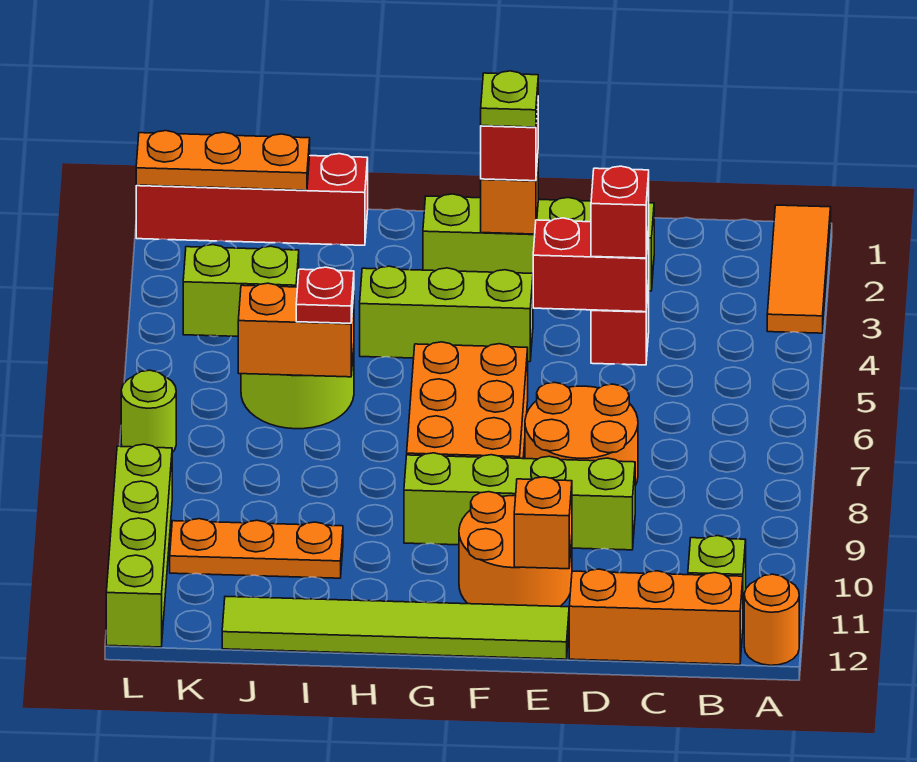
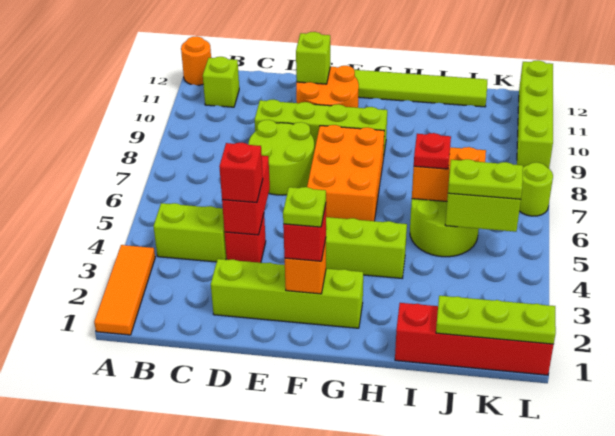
none -> lime brick B4:C4 level 1
orange brick B12:D12 level 1 -> none
red brick D4:E4 level 2 -> red brick D4:D5 level 2
orange round brick D7:E8 level 1 -> lime round brick D7:E8 level 1
orange brick E11 level 2 -> lime brick E11 level 2
orange plate I10:K10 level 1 -> none
orange plate J1:L1 level 2 -> lime plate J1:L1 level 2
none -> lime plate J5:K5 level 3

